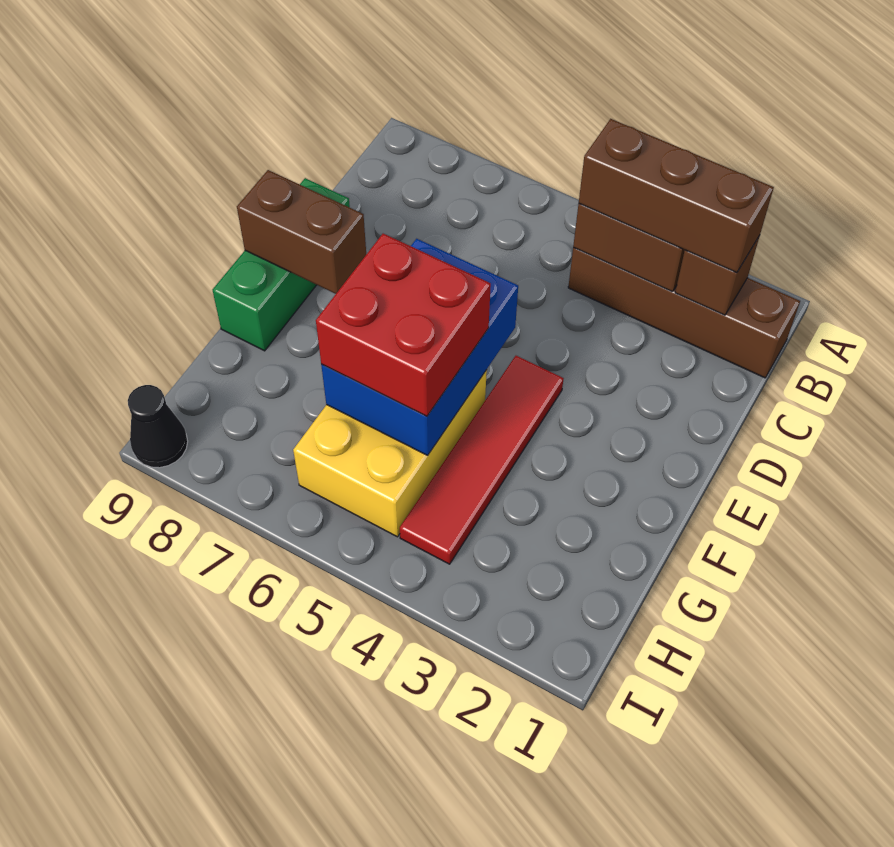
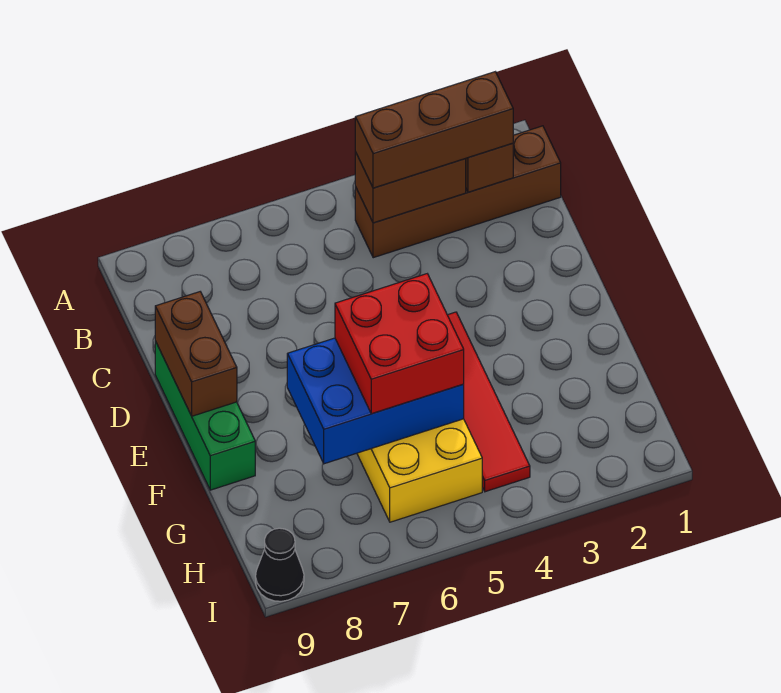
blue brick E5:G6 level 2 -> blue brick F5:G7 level 2
brown brick E8:E9 level 2 -> brown brick D9:E9 level 2

